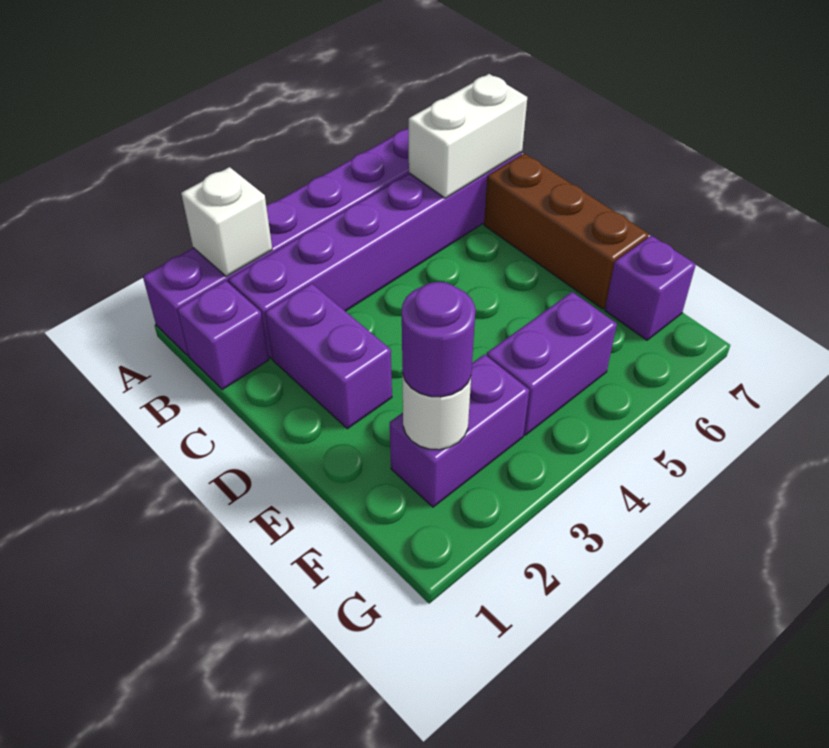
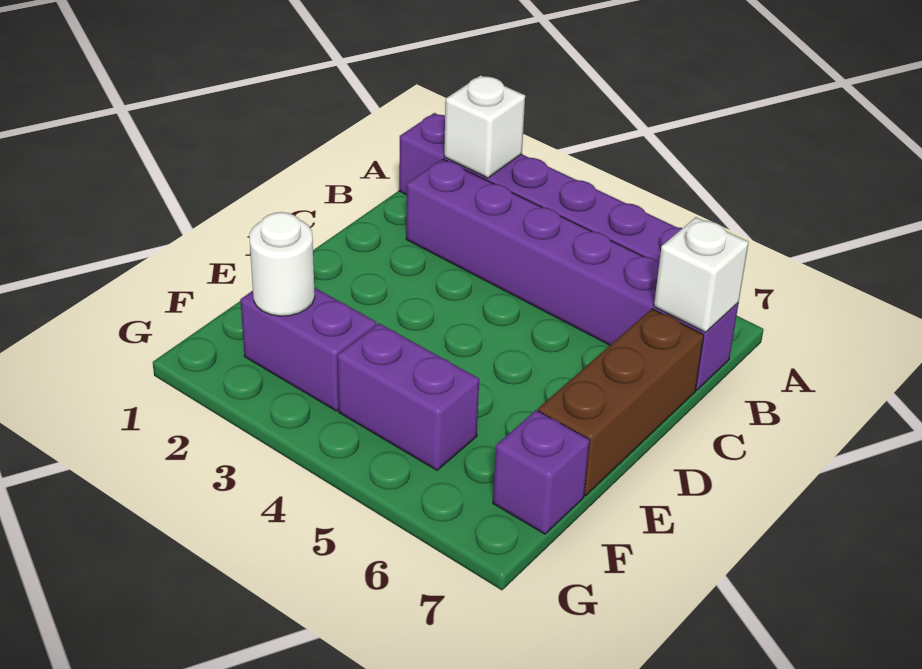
purple brick B1 level 1 -> none
white brick B6:B7 level 2 -> white brick B7 level 2
purple brick C2:D2 level 1 -> none
purple round brick F2 level 3 -> none

